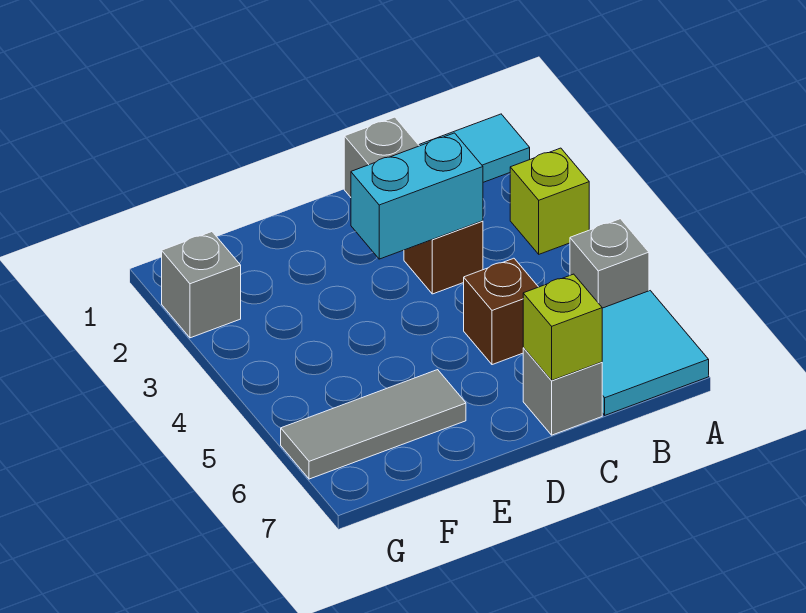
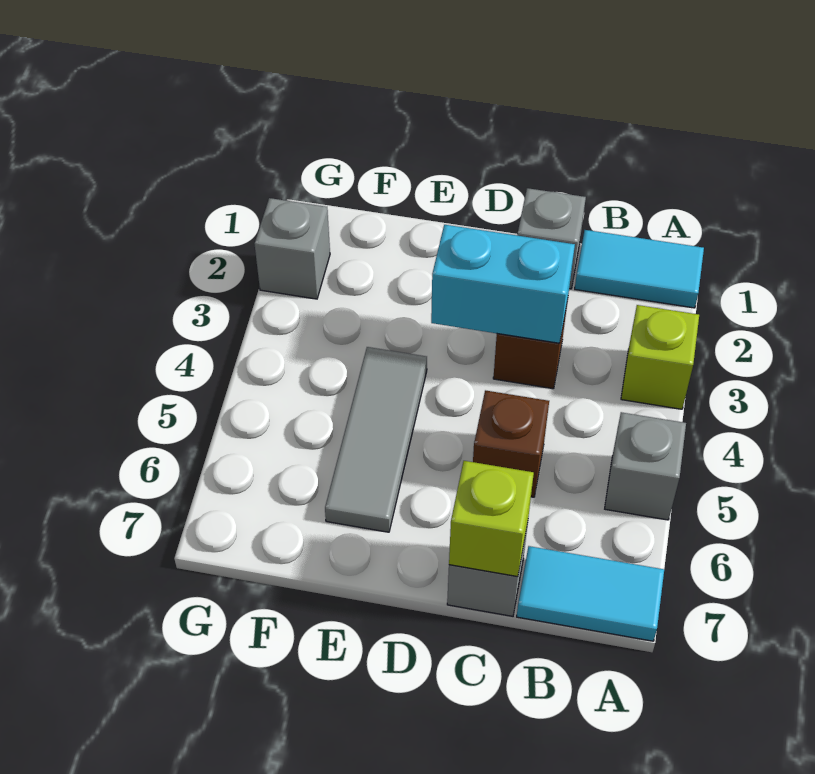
cyan tile A6:B7 level 1 -> cyan tile A7:B7 level 1
grey tile E6:G6 level 1 -> grey tile E4:E6 level 1

